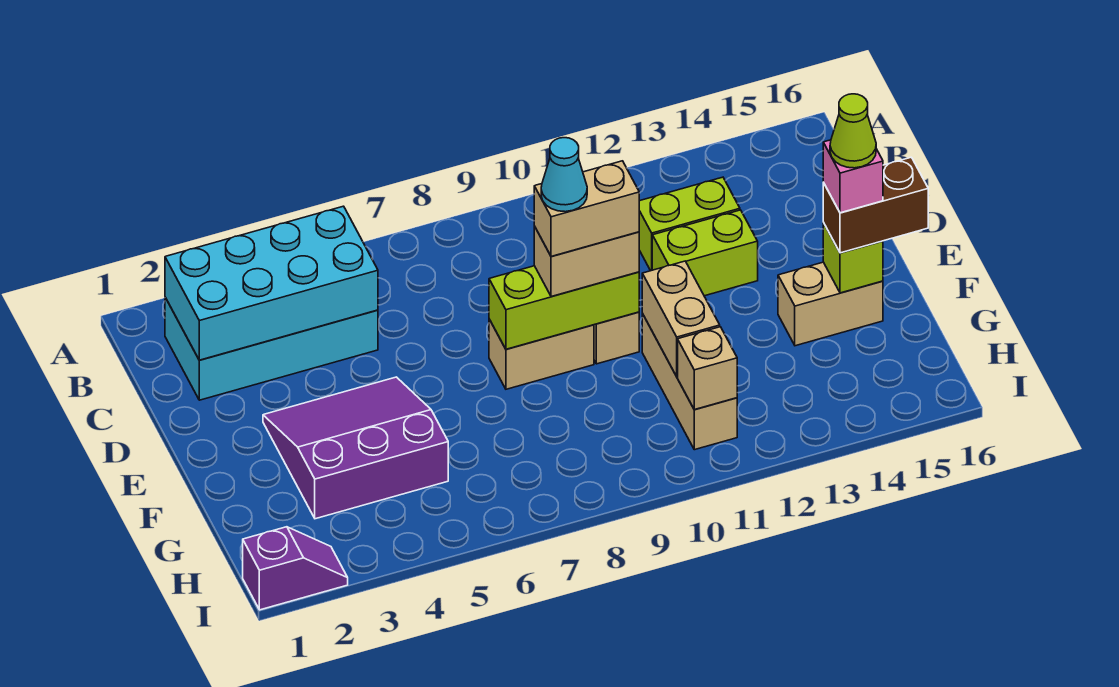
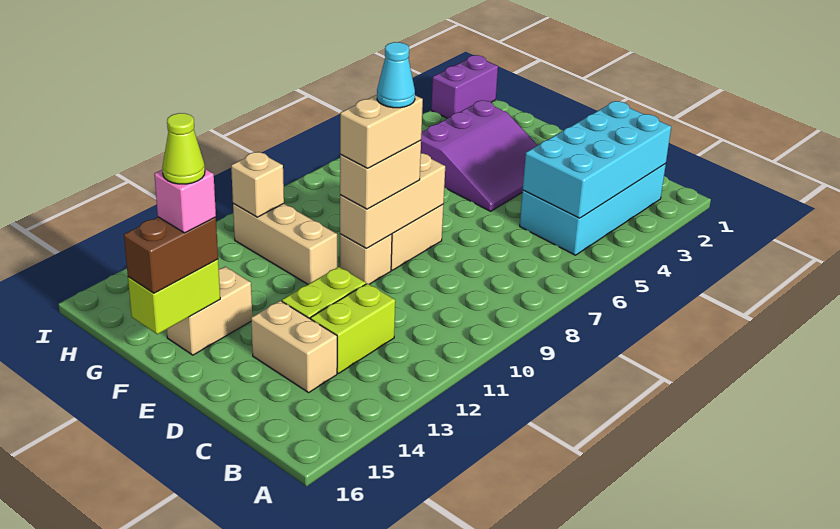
lime brick E8:E10 level 2 -> tan brick E8:E10 level 2
tan brick F11:G11 level 2 -> tan brick C14:D14 level 1
lime brick F15 level 2 -> lime brick F15:F16 level 2
purple slope I1:I2 level 1 top 1 -> purple brick I1:I2 level 1

